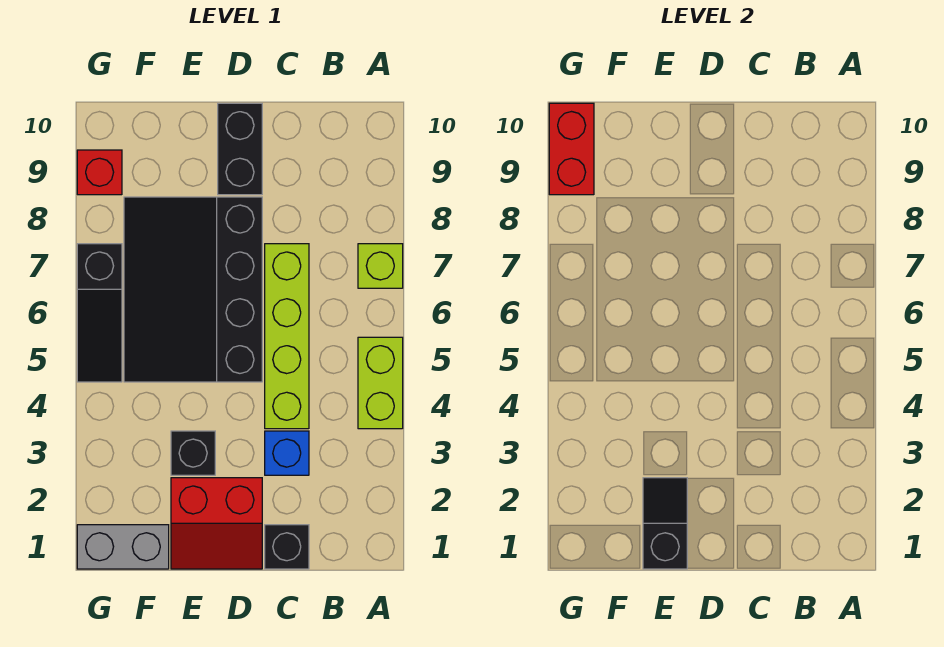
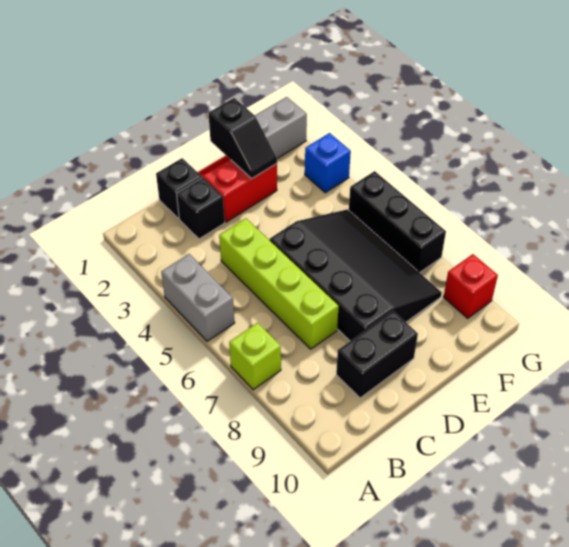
lime brick A4:A5 level 1 -> grey brick A4:A5 level 1
blue brick C3 level 1 -> blue brick G3 level 1
black brick D9:D10 level 1 -> black brick C9:D9 level 1
black brick E3 level 1 -> black brick C2 level 1
black slope G5:G7 level 1 top 7 -> black brick G5:G7 level 1
red brick G9:G10 level 2 -> none

